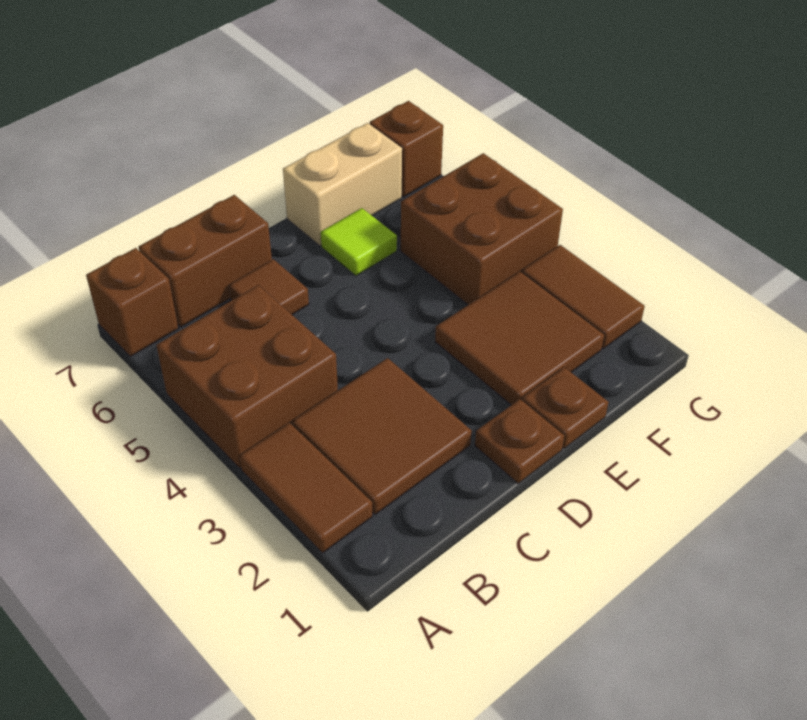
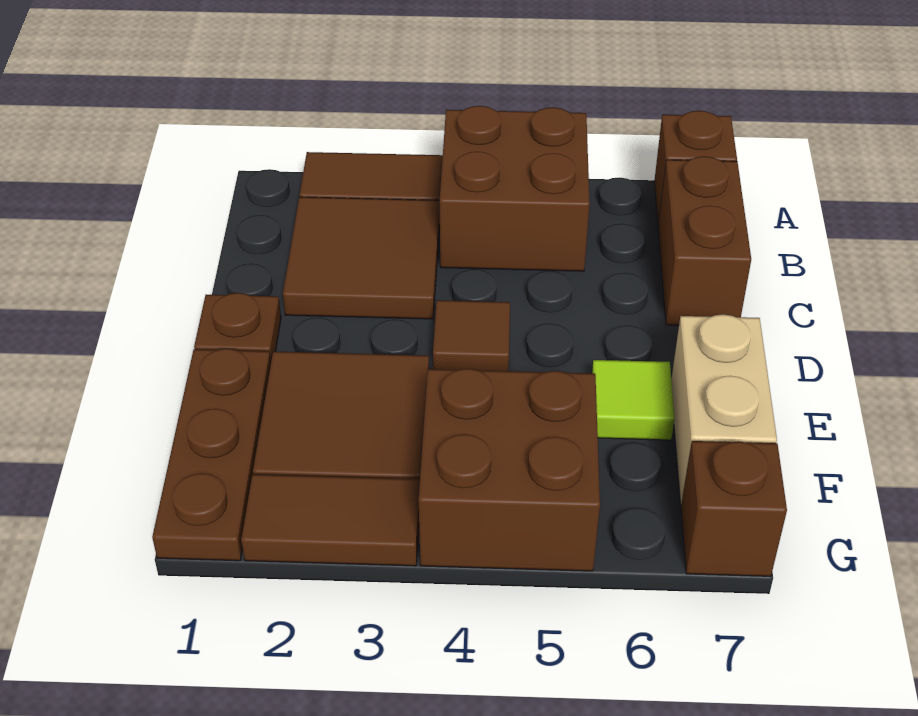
brown tile C6 level 1 -> brown tile D4 level 1
brown plate E1 level 1 -> brown plate E1:G1 level 1

